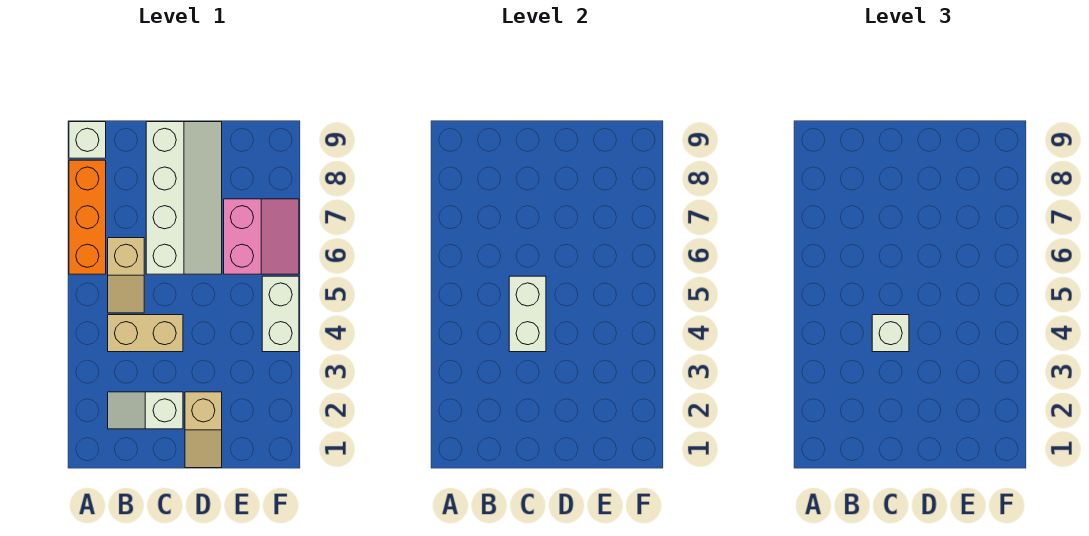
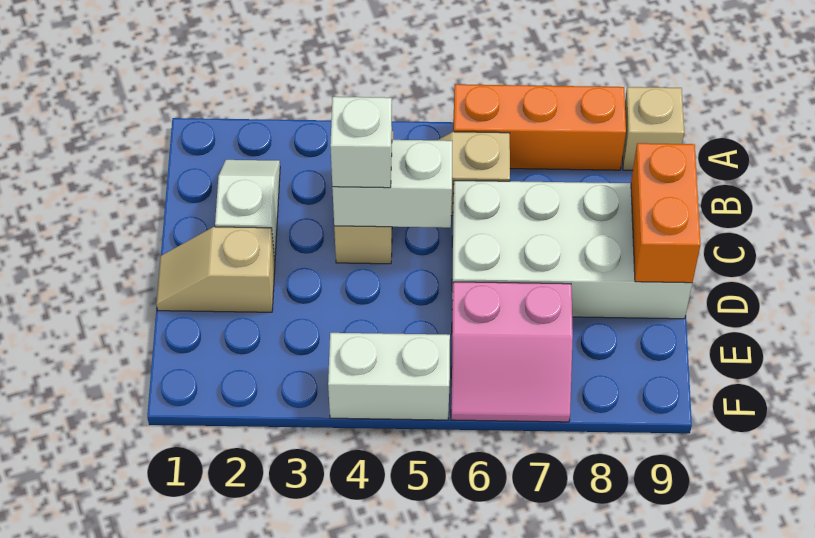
white brick A9 level 1 -> tan brick A9 level 1
white slope C6:D9 level 1 top C -> white brick C6:D9 level 1
none -> orange brick C9:D9 level 2

